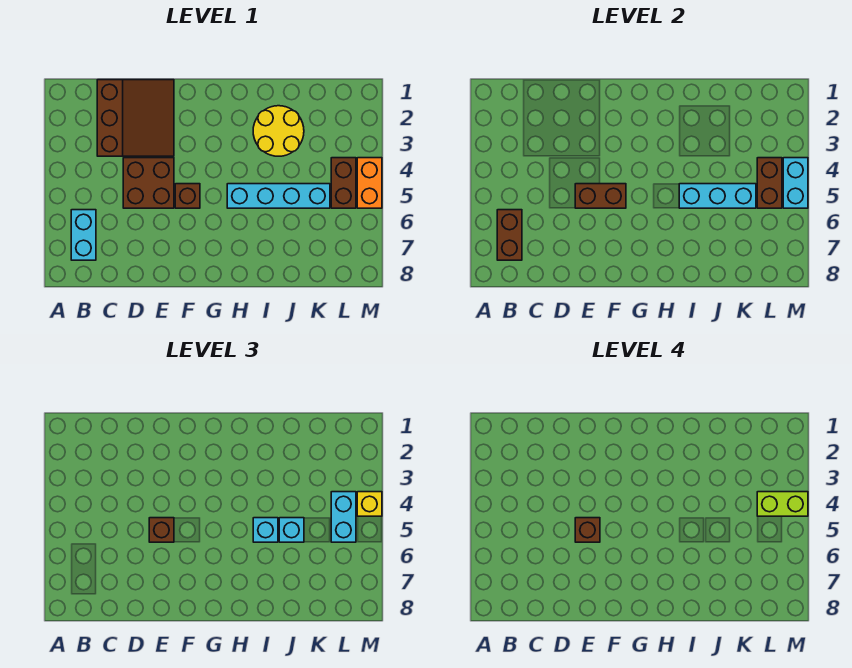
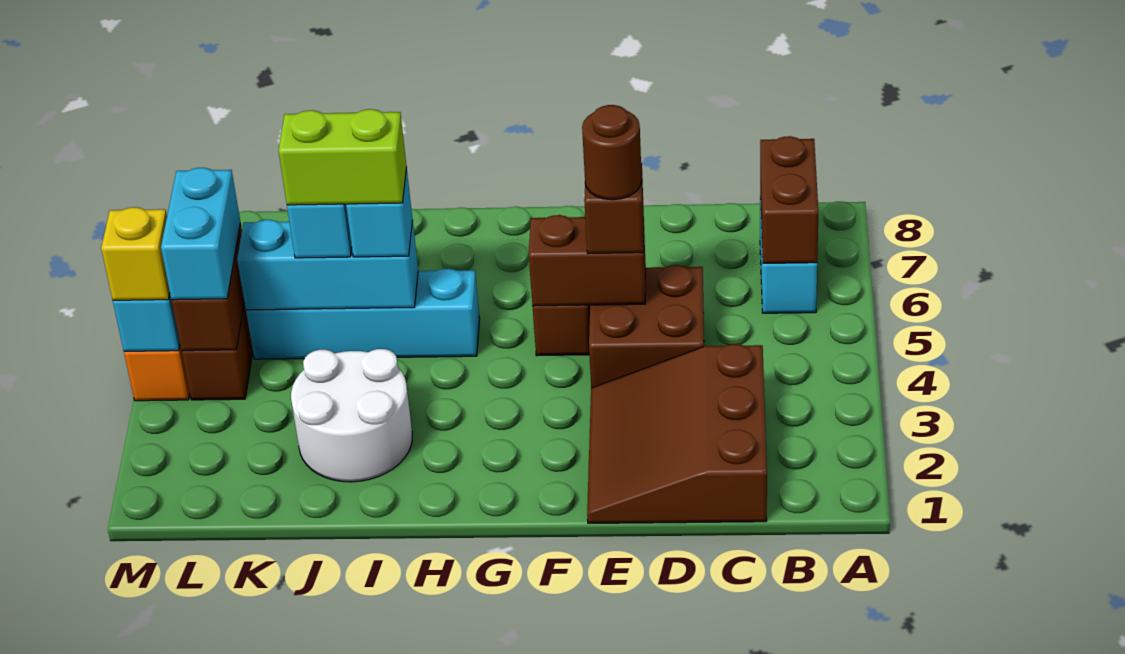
brown brick E5 level 4 -> brown round brick E5 level 4
yellow round brick I2:J3 level 1 -> white round brick I2:J3 level 1
lime brick L4:M4 level 4 -> lime brick I5:J5 level 4

